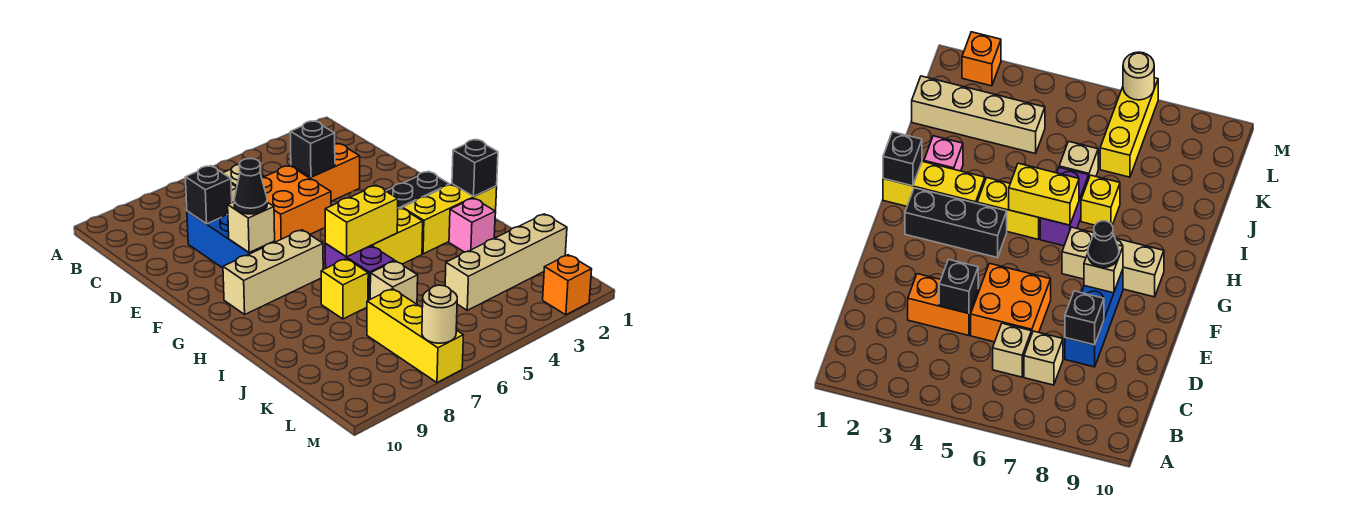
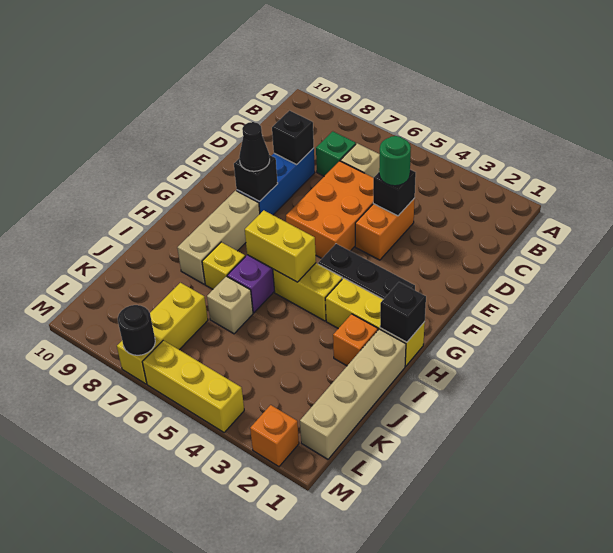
tan brick C7 level 1 -> green brick C7 level 1
orange brick D3:D4 level 1 -> orange brick D4:E4 level 1
none -> green round brick D4 level 3
orange brick D5:E6 level 1 -> orange brick D5:F6 level 1
tan brick F8 level 2 -> black brick F8 level 2
tan brick G7:G9 level 1 -> tan brick G8:I8 level 1
pink brick I2 level 1 -> orange brick I2 level 1
tan brick K1:K4 level 1 -> tan brick I1:L1 level 1
none -> yellow brick M4:M6 level 1
tan round brick M7 level 2 -> black round brick M7 level 2

